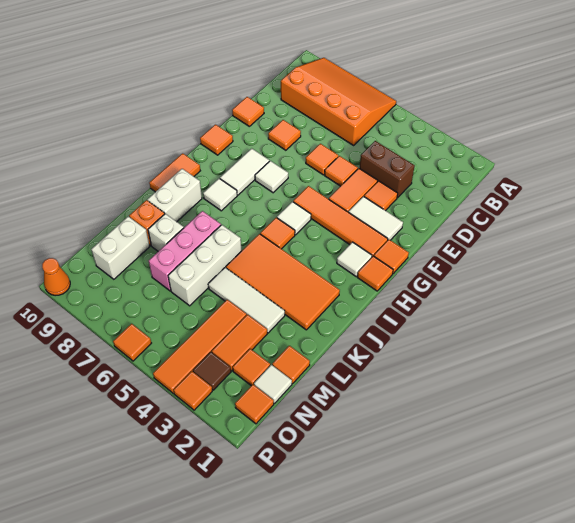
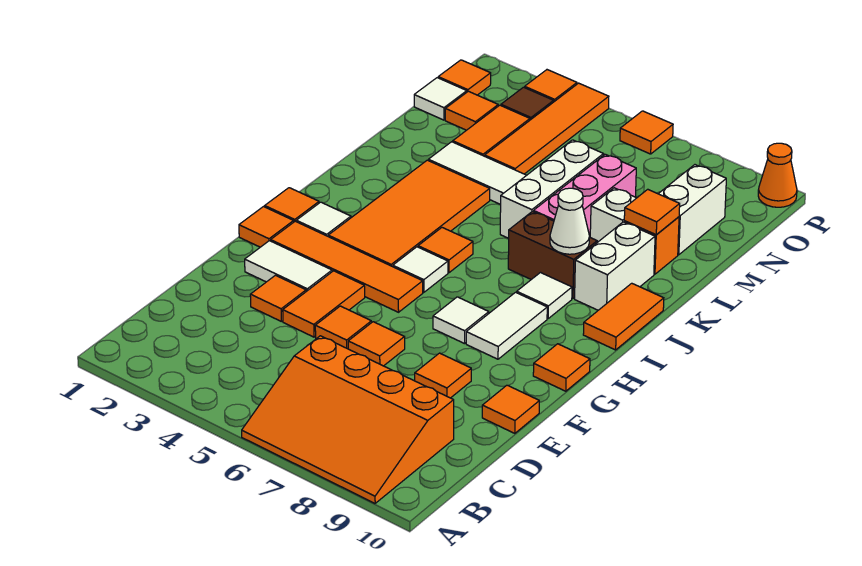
brown brick D3:D4 level 1 -> brown brick J7:J8 level 1
orange tile J2:K5 level 1 -> orange tile H3:K4 level 1
none -> white cone J8 level 2
orange tile M1 level 1 -> orange tile L9 level 2

